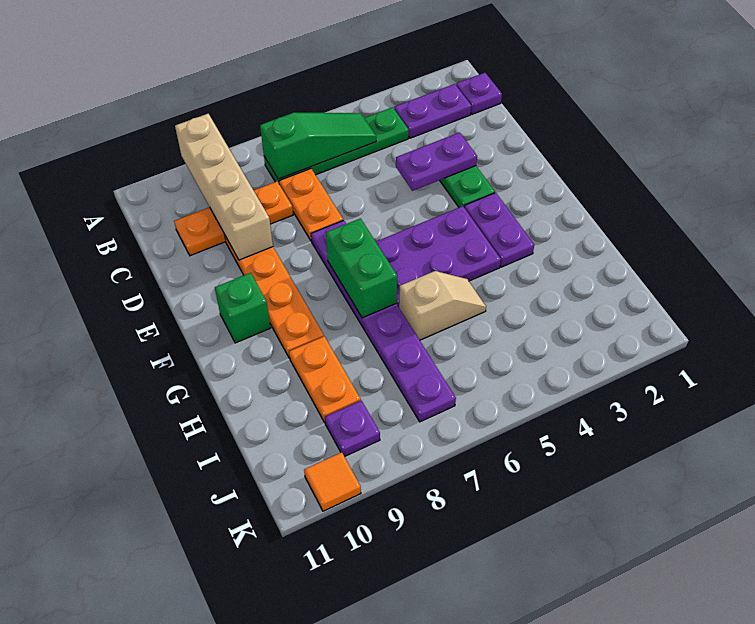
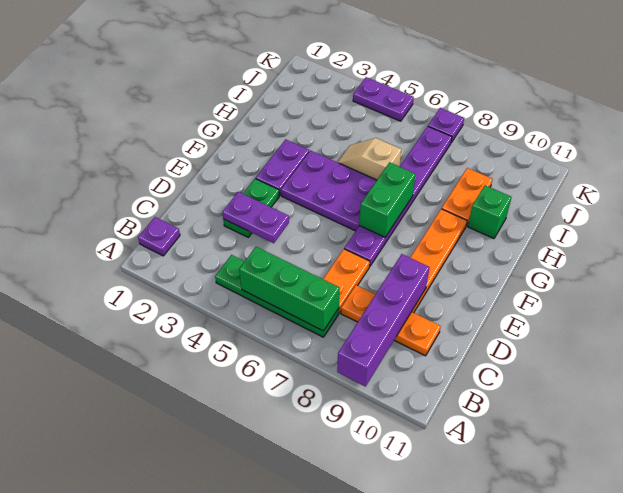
tan brick A9:D9 level 2 -> purple brick A9:D9 level 2
purple plate B2:B3 level 1 -> purple plate K4:K5 level 1
green slope B5:B7 level 2 top 7 -> green brick B5:B7 level 2
green brick F10 level 1 -> green brick H10 level 1
purple plate J9 level 1 -> purple plate K7 level 1
orange tile K10 level 1 -> none

